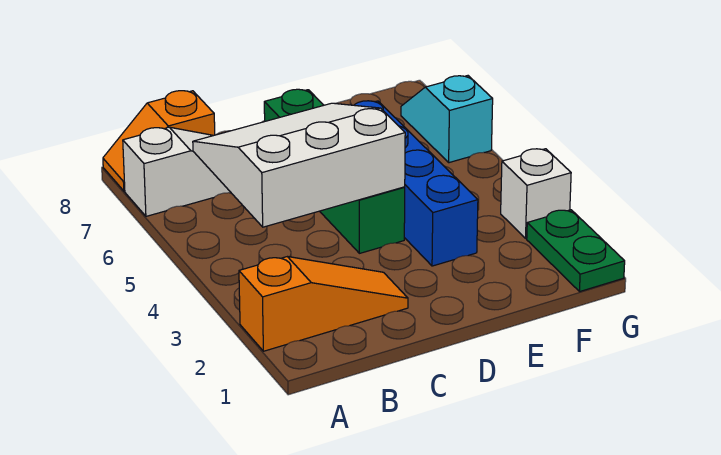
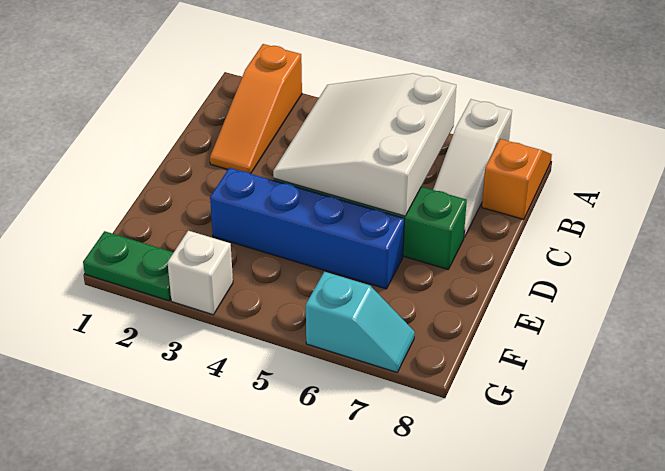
white slope B4:D6 level 2 top 4 -> white slope B4:D6 level 2 top 6

